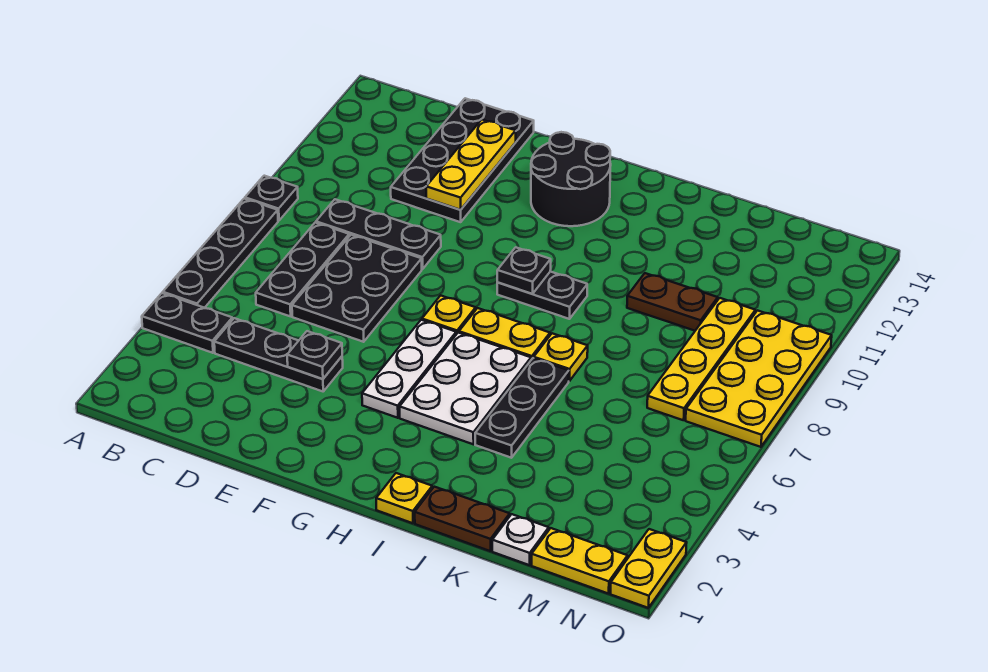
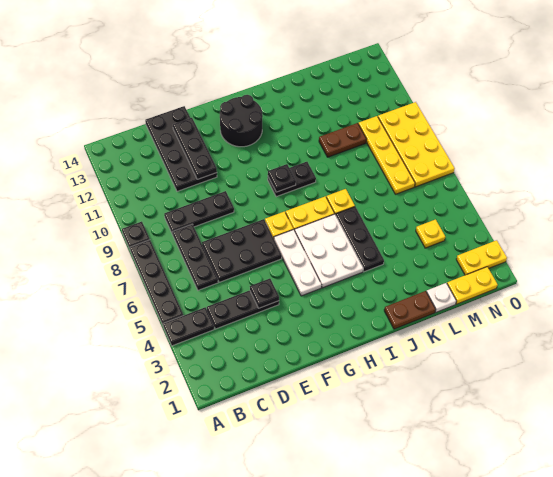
black plate D6:E8 level 1 -> black plate D6:F7 level 1
yellow plate E11:E13 level 2 -> black plate E11:E13 level 2
yellow plate I1 level 1 -> yellow plate M4 level 1
yellow plate O1:O2 level 1 -> yellow plate N2:O2 level 1

